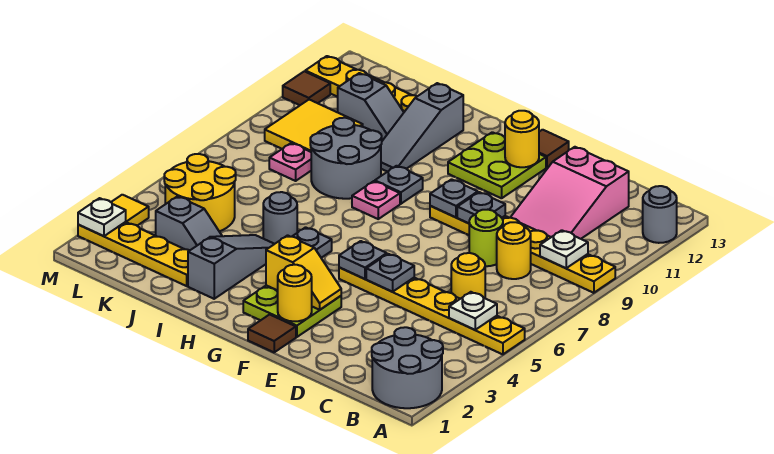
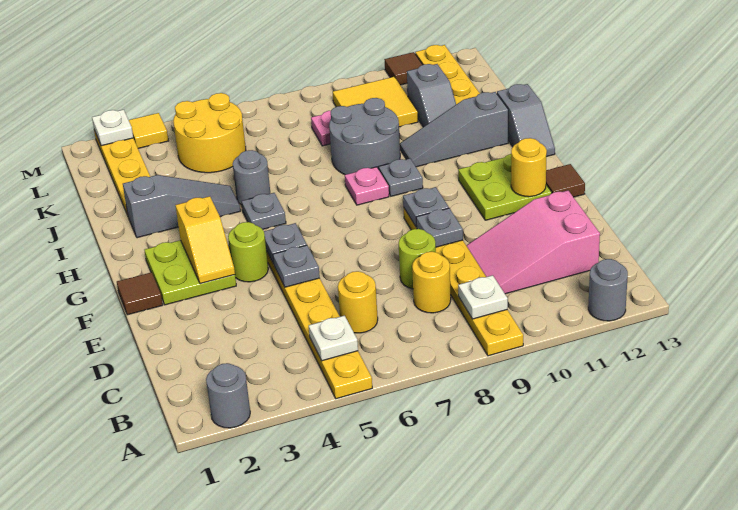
grey round brick A1:B2 level 1 -> grey round brick A2 level 1
yellow round brick F2 level 2 -> none
none -> lime round brick F4 level 1
grey slope J3:K3 level 1 top K -> grey slope H13:I13 level 1 top I

